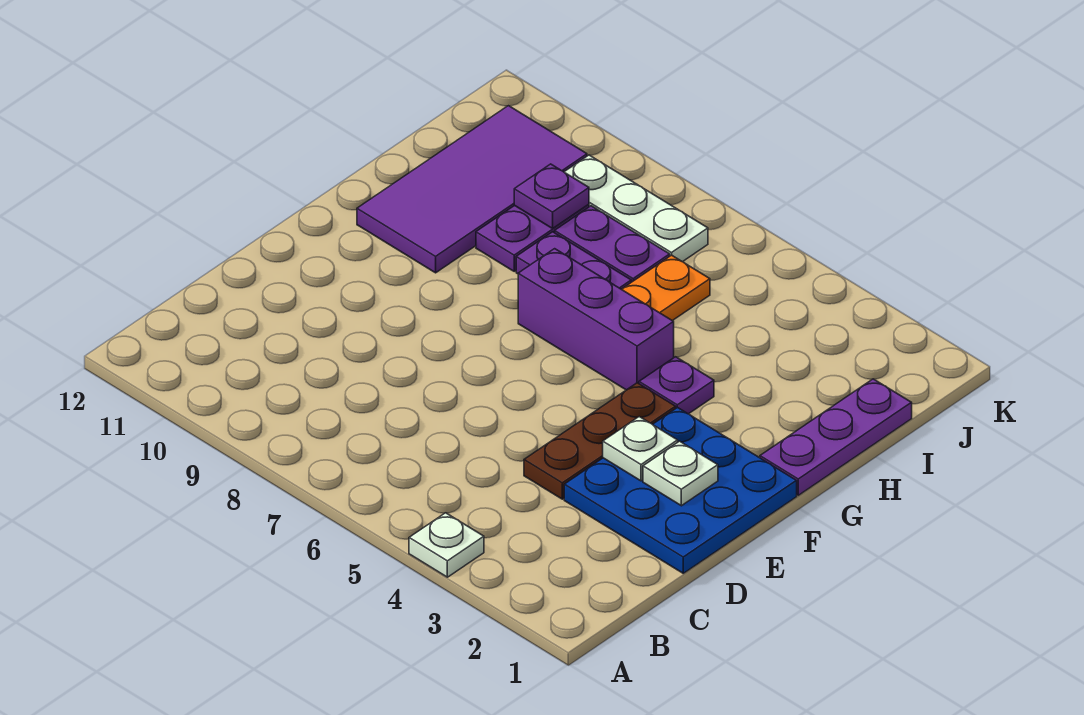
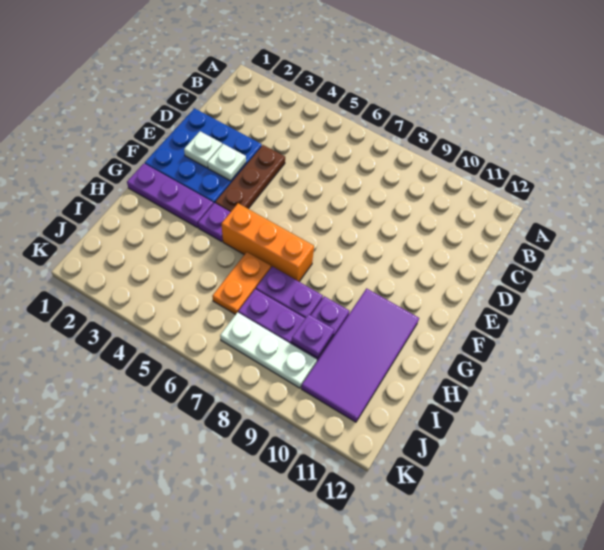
white plate A4 level 1 -> none
purple plate G1:I1 level 1 -> purple plate G1:G3 level 1
purple brick G5:G7 level 1 -> orange brick G5:G7 level 1

